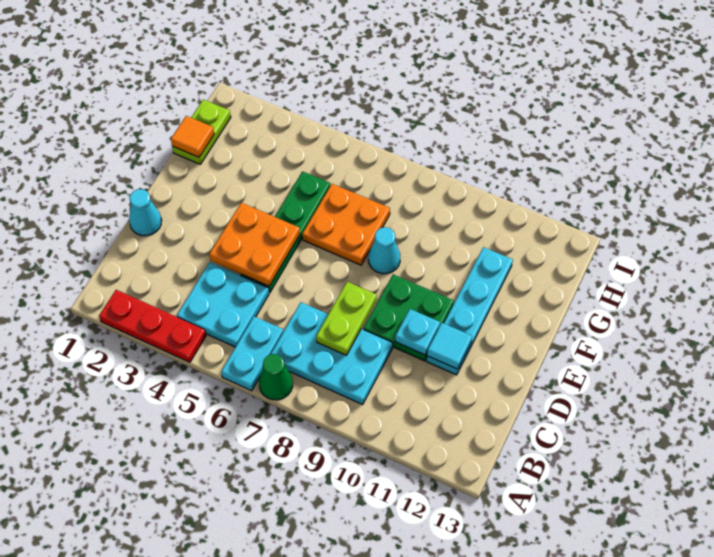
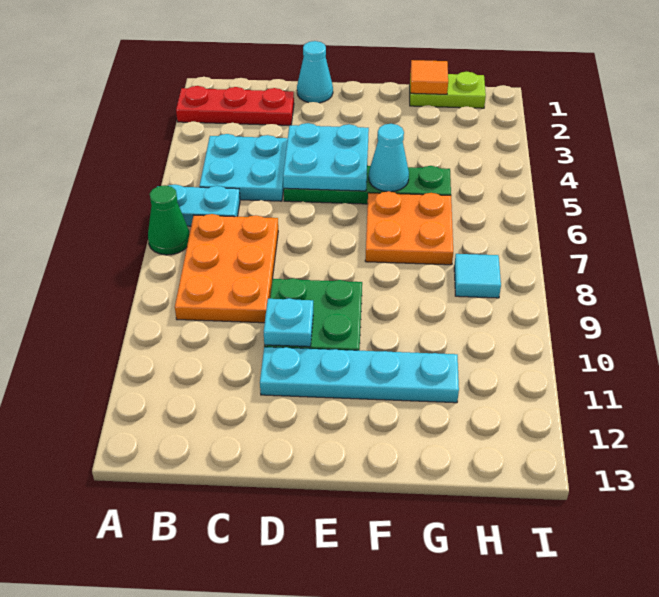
red plate A2:A4 level 1 -> red plate A2:C2 level 1
cyan plate B7:C9 level 1 -> orange plate B7:C9 level 1
lime plate C8:D8 level 2 -> none
orange plate D4:E5 level 2 -> cyan plate D4:E5 level 2
cyan tile D11 level 2 -> cyan tile H8 level 1
cyan cone F8 level 1 -> cyan cone F5 level 2

